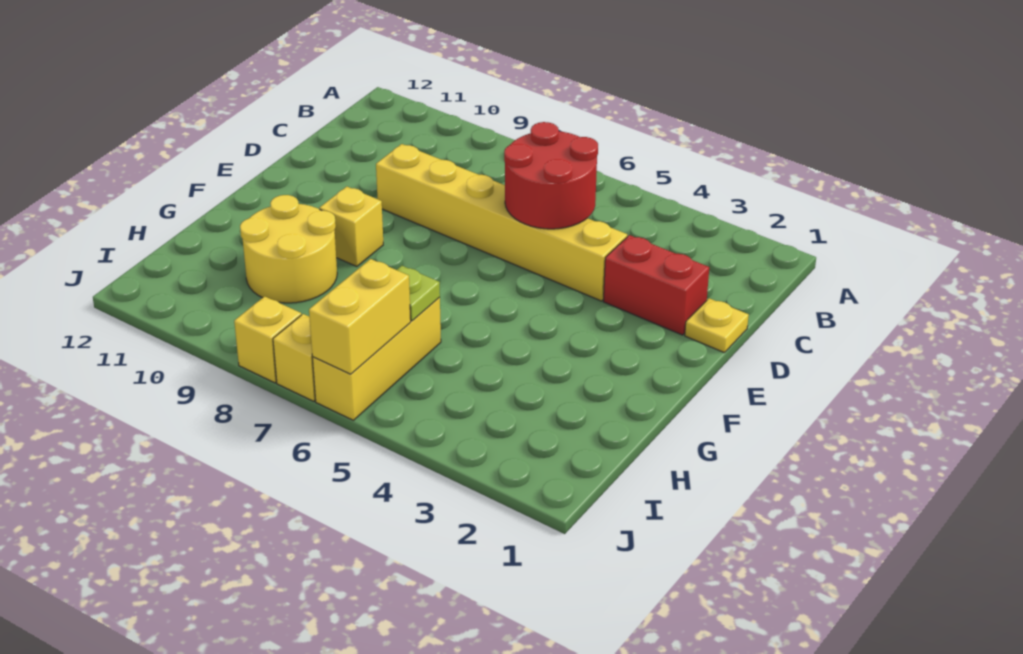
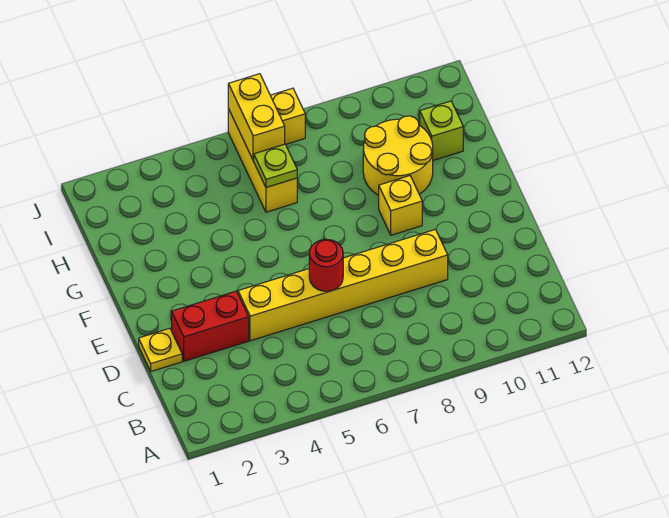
red round brick C5:D6 level 2 -> red round brick D6 level 2
none -> lime brick H11 level 1
yellow brick J8 level 1 -> none

